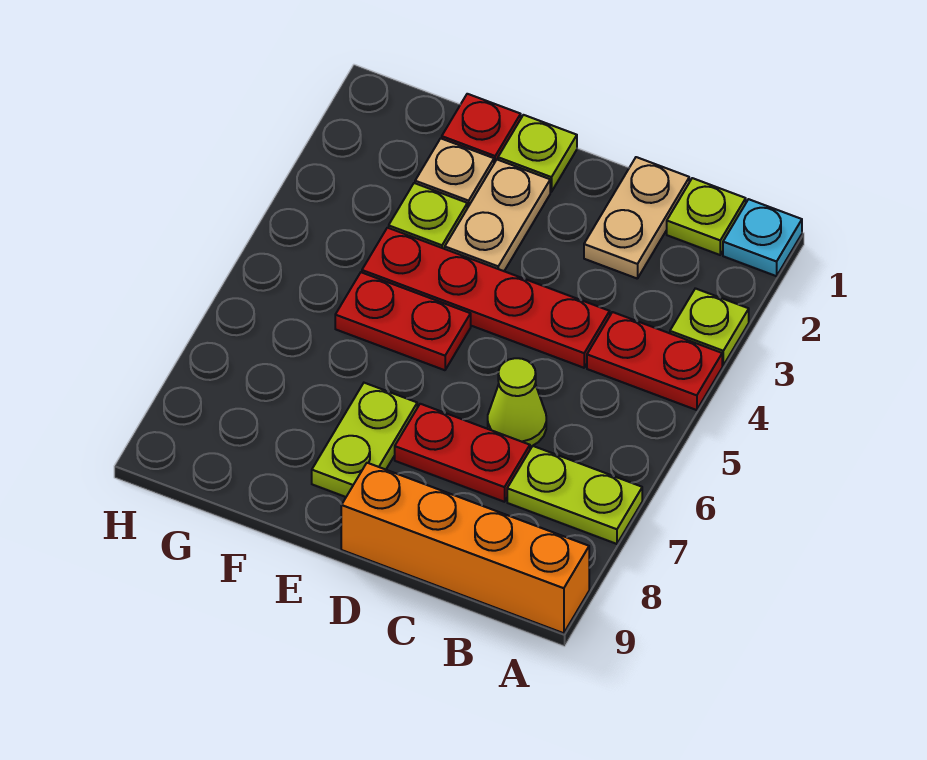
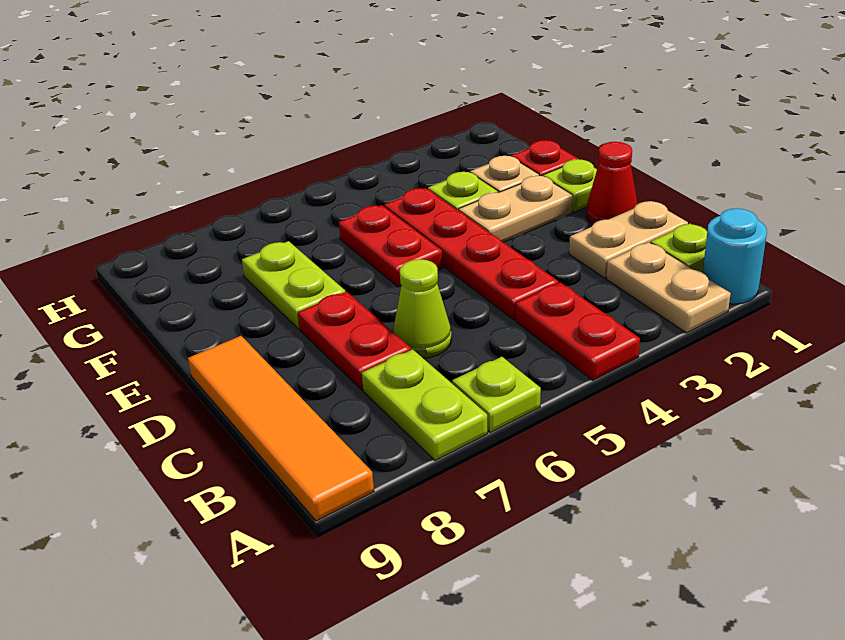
cyan plate A1 level 1 -> cyan round brick A1 level 1
none -> tan plate A2:B2 level 1
lime plate A3 level 1 -> lime plate A6 level 1
orange brick A9:D9 level 1 -> orange tile A9:D9 level 1
none -> red cone D1 level 1
lime plate E7:E8 level 1 -> lime plate E7:F7 level 1

